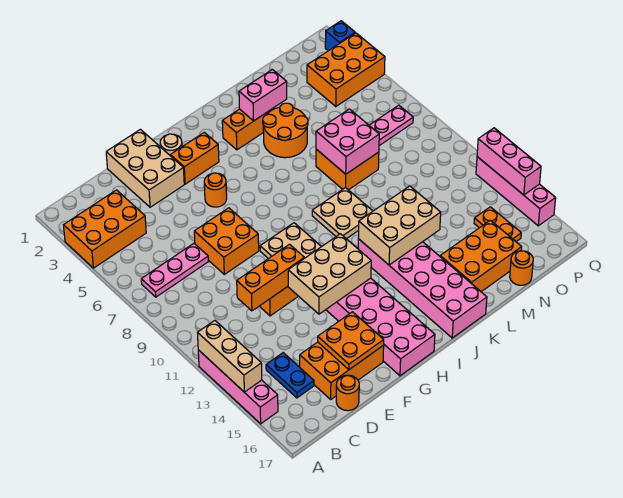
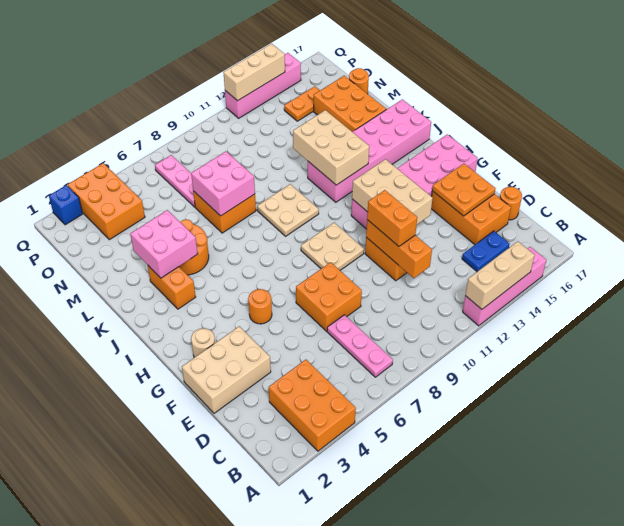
orange brick G3:H3 level 1 -> orange brick E11:F11 level 3
pink brick K3:L3 level 2 -> pink brick K3:L4 level 2
pink brick Q12:Q14 level 2 -> tan brick Q12:Q14 level 2

